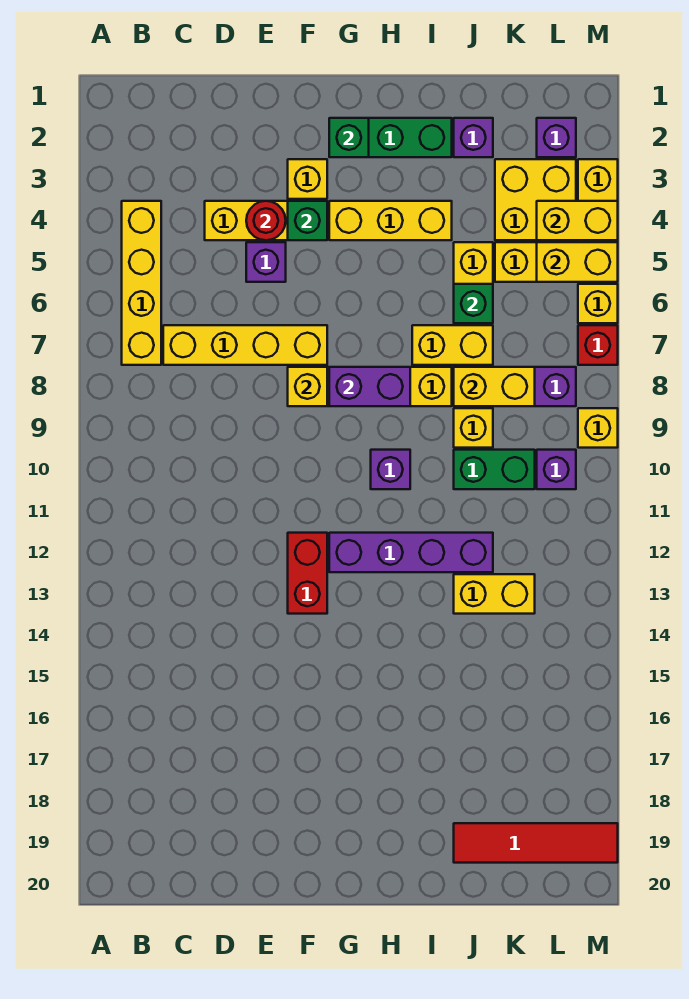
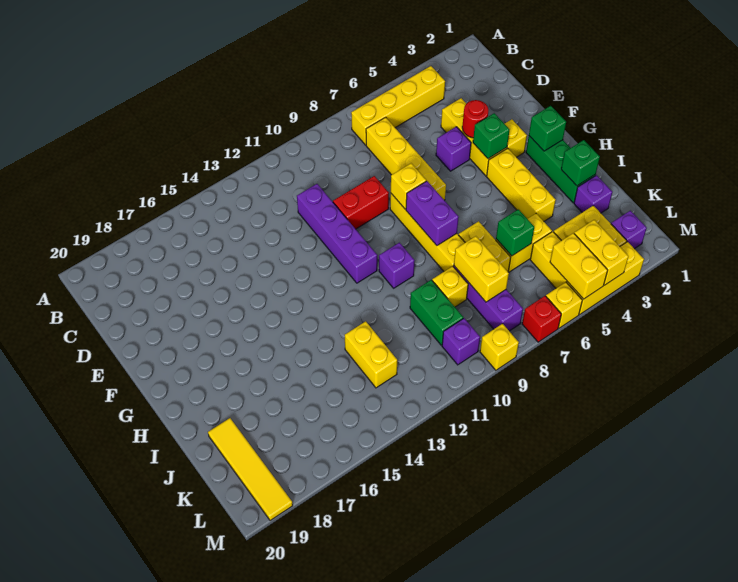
red brick F12:F13 level 1 -> red brick E9:E10 level 1
purple brick G12:J12 level 1 -> purple brick D11:G11 level 1
none -> green brick I2 level 2
red tile J19:M19 level 1 -> yellow tile J19:M19 level 1

